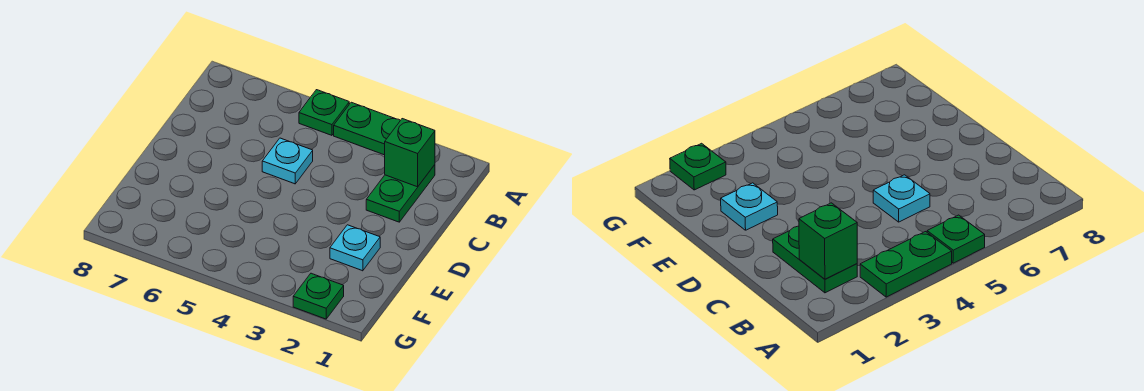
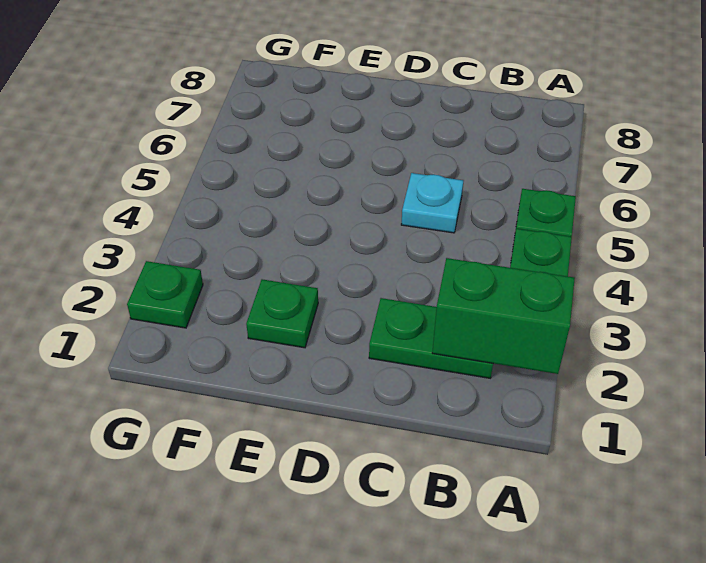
green brick B2 level 2 -> green brick A2:B2 level 2
cyan plate E2 level 1 -> green plate E2 level 1

